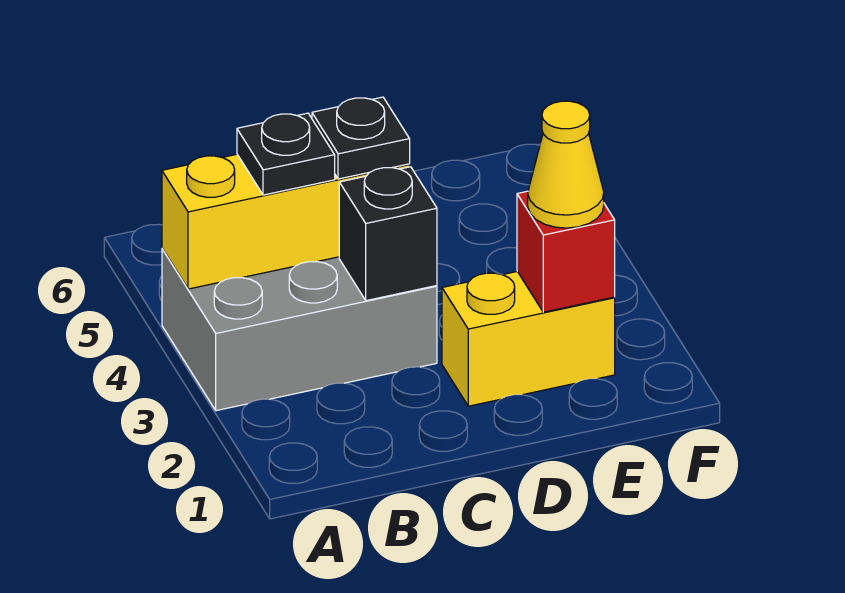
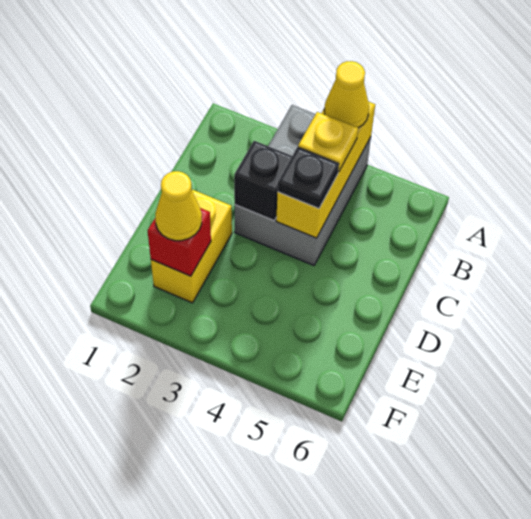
none -> yellow cone A4 level 3
black plate B4 level 3 -> yellow plate B4 level 3

